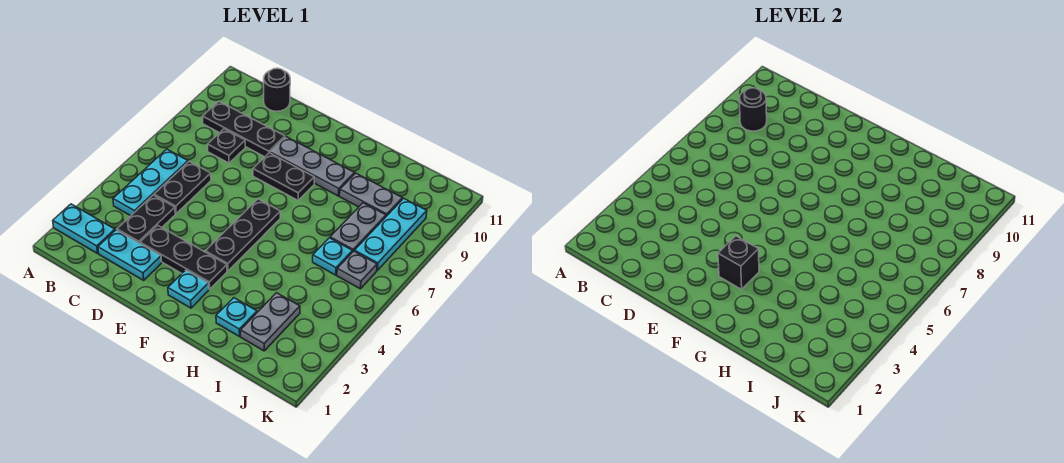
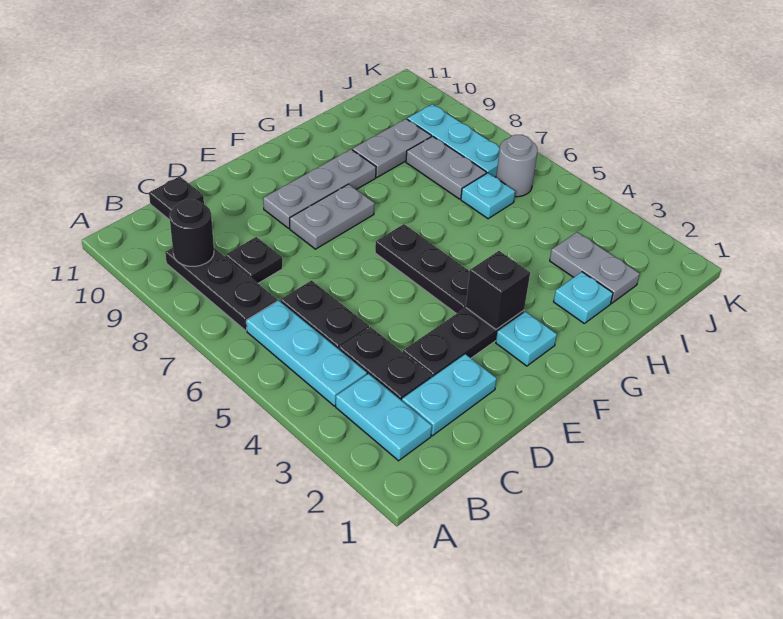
cyan plate A2:B2 level 1 -> cyan plate B2:B3 level 1
black plate B9:D9 level 1 -> black plate B7:B9 level 1
black round brick C11 level 1 -> black plate C11 level 1
black plate E8:F8 level 1 -> grey plate E8:F8 level 1
grey plate J6 level 1 -> grey round brick J6 level 1

